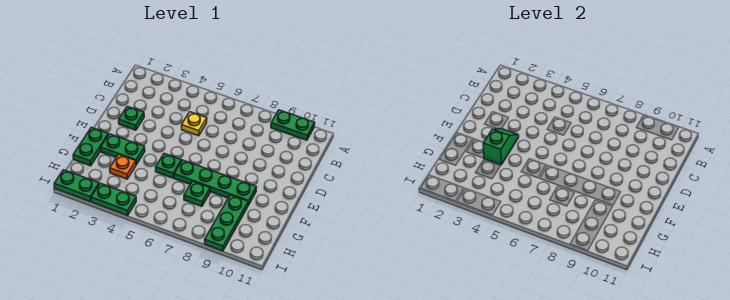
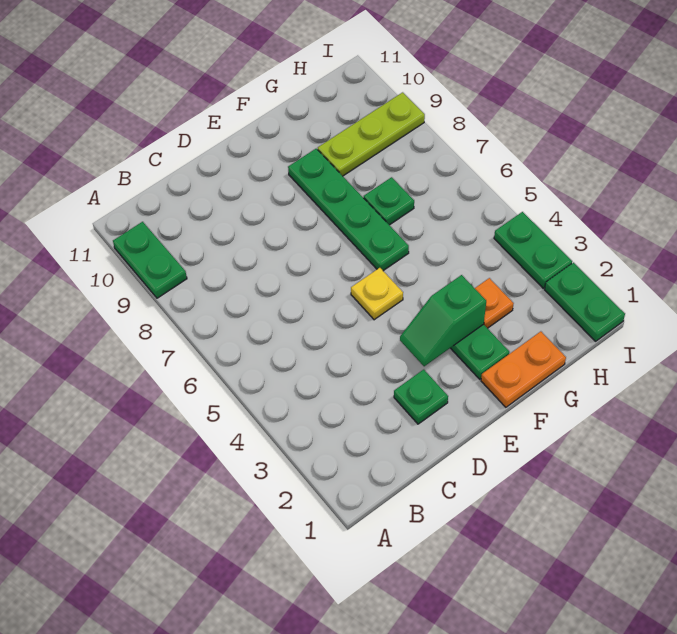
yellow plate C5 level 1 -> yellow plate E5 level 1
green plate F1:G1 level 1 -> orange plate F1:G1 level 1
green plate F5 level 1 -> none
green plate G9:I9 level 1 -> lime plate G9:I9 level 1

